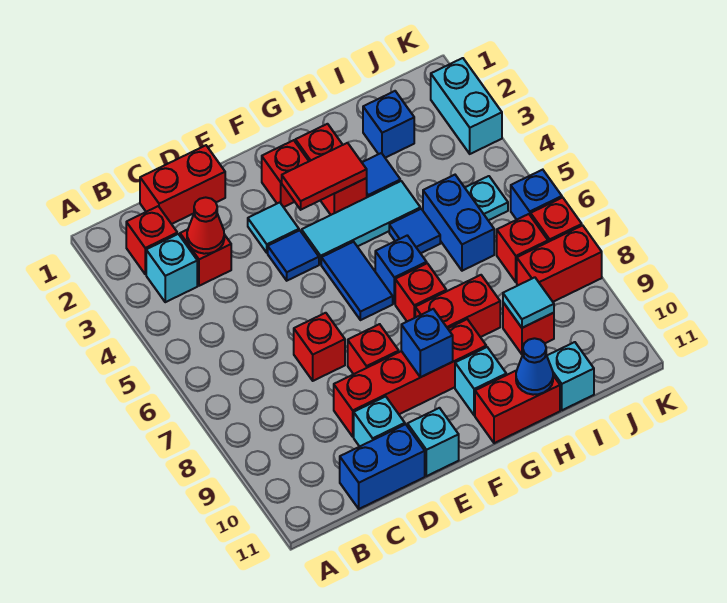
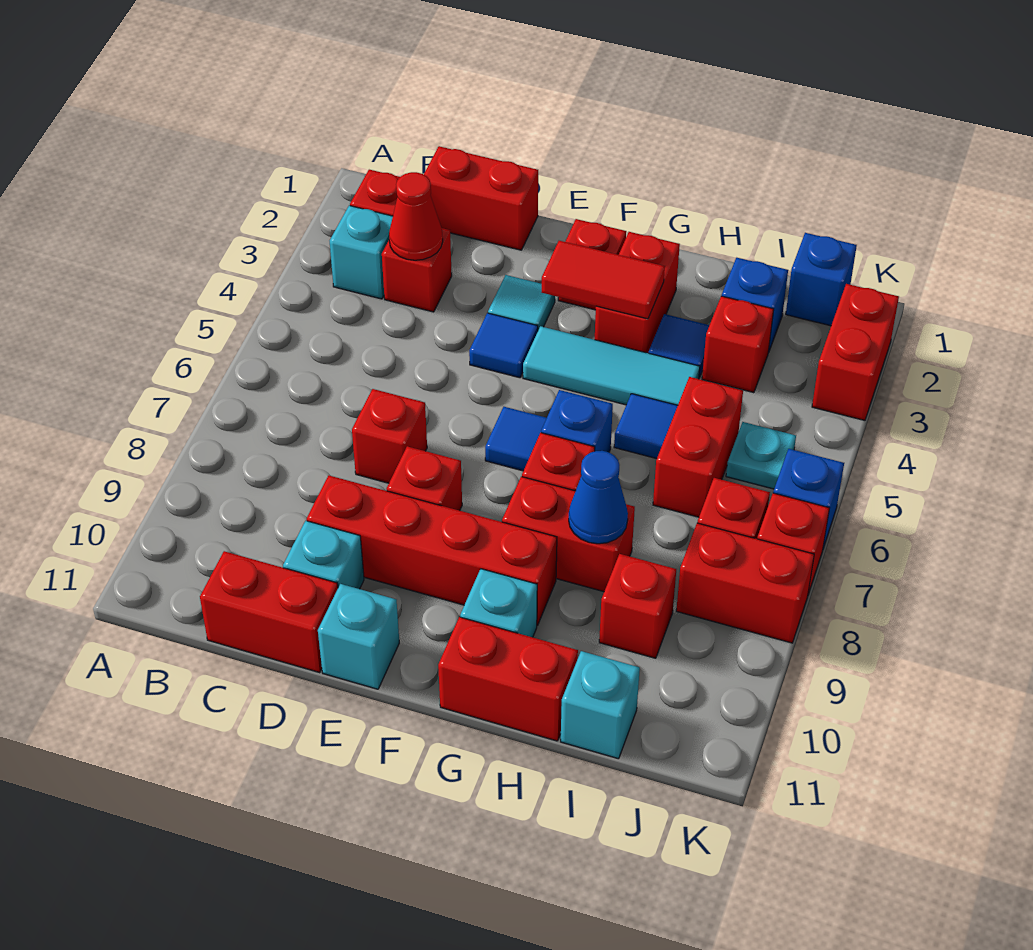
blue brick C11:D11 level 1 -> red brick C11:D11 level 1
blue tile F5:F6 level 1 -> blue tile F6 level 1
blue brick F9 level 2 -> blue brick J1 level 1
blue cone H11 level 2 -> blue cone H8 level 2
none -> red brick I3 level 1
blue brick I5:I6 level 1 -> red brick I5:I6 level 1
cyan tile I9 level 2 -> none
cyan brick K2:K3 level 1 -> red brick K2:K3 level 1

